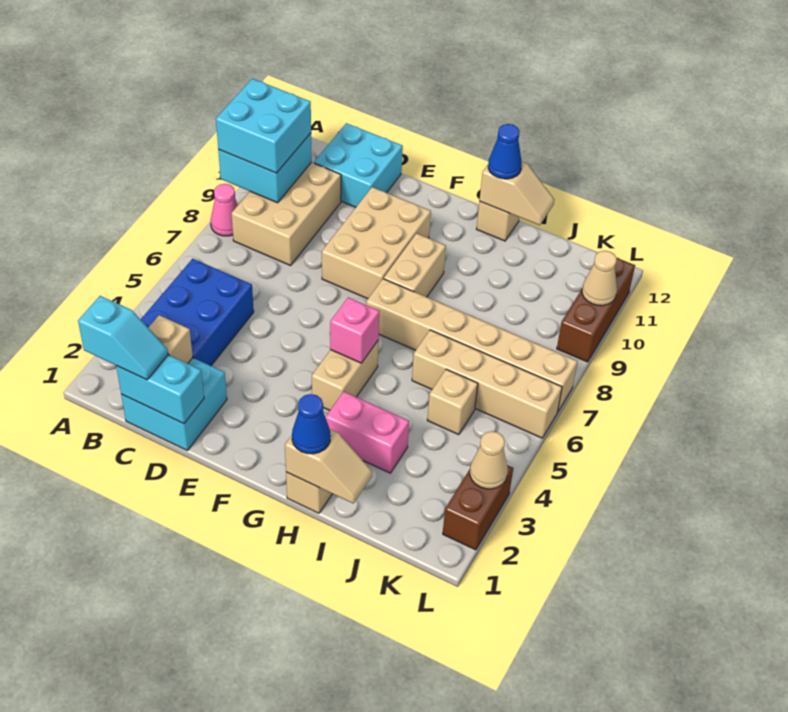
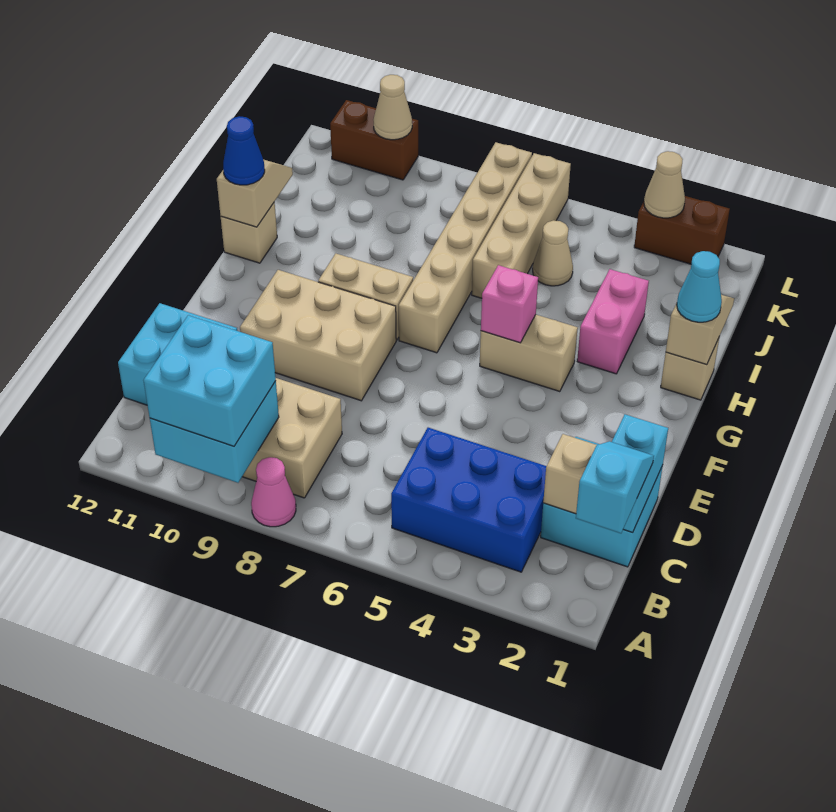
blue cone H1 level 3 -> cyan cone H1 level 3
tan brick J5 level 1 -> tan cone J5 level 1
brown brick L9:L11 level 1 -> brown brick L10:L11 level 1

